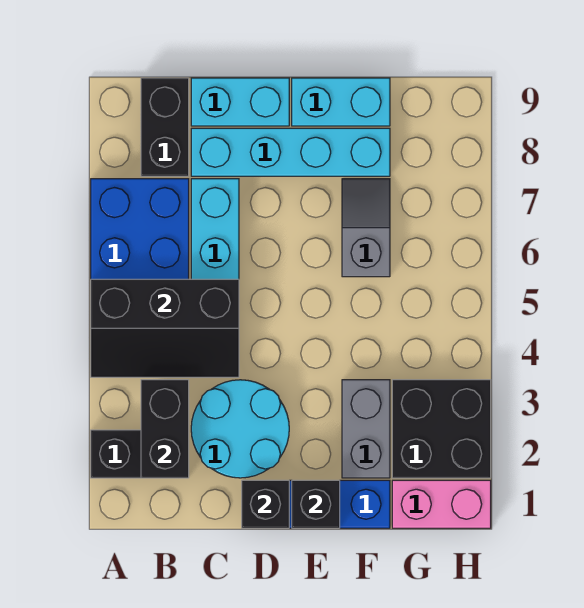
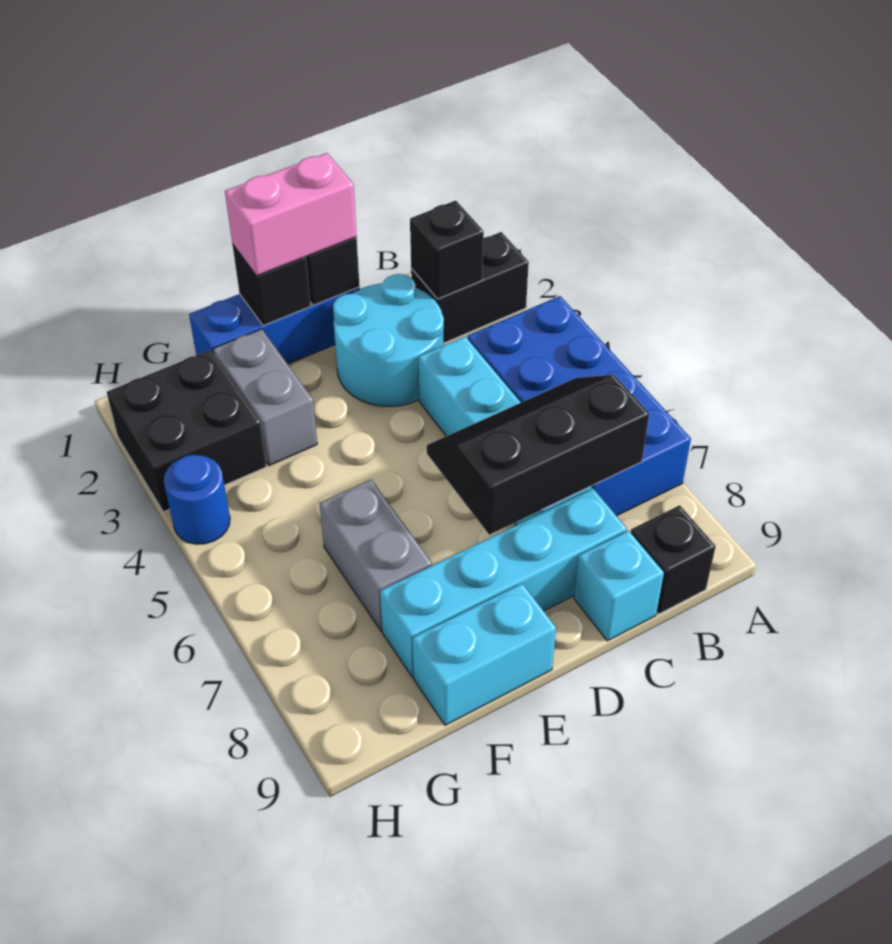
black slope A4:C5 level 2 top 5 -> black slope B6:D7 level 2 top 7
black brick B2:B3 level 2 -> black brick B2 level 2
black brick B8:B9 level 1 -> black brick B9 level 1
cyan brick C9:D9 level 1 -> cyan brick C9 level 1
grey slope F6:F7 level 1 top 6 -> grey brick F6:F7 level 1
pink brick G1:H1 level 1 -> pink brick D1:E1 level 3
none -> blue round brick H4 level 1

